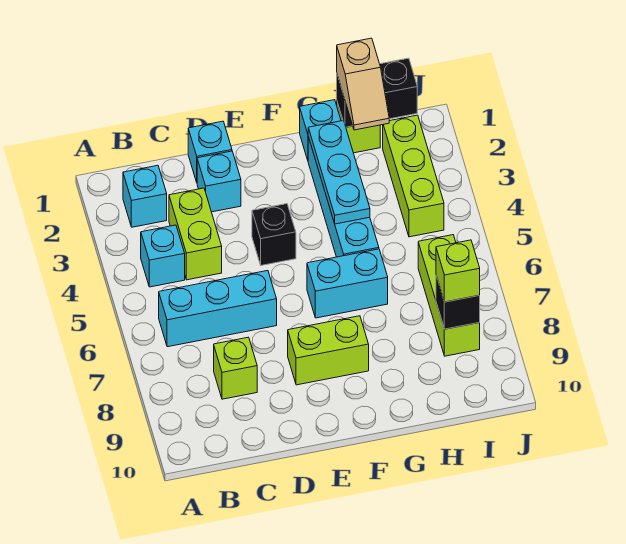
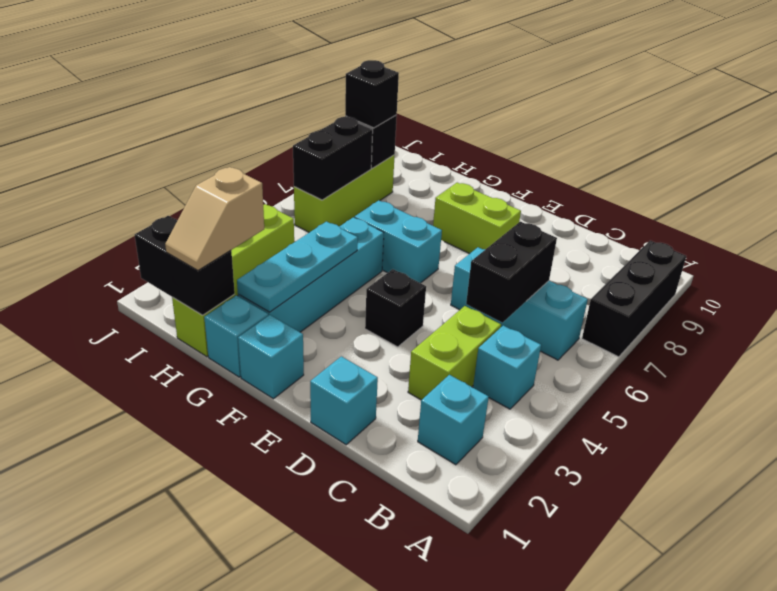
none -> black brick A7:A9 level 1
none -> black brick C5:C6 level 2
lime brick C8 level 1 -> none
cyan brick D2 level 1 -> cyan brick F1 level 1
tan slope H1:H2 level 3 top 1 -> tan slope H1:H2 level 3 top 2
none -> black brick I6:I7 level 2
lime brick I8 level 3 -> black brick I8 level 3

